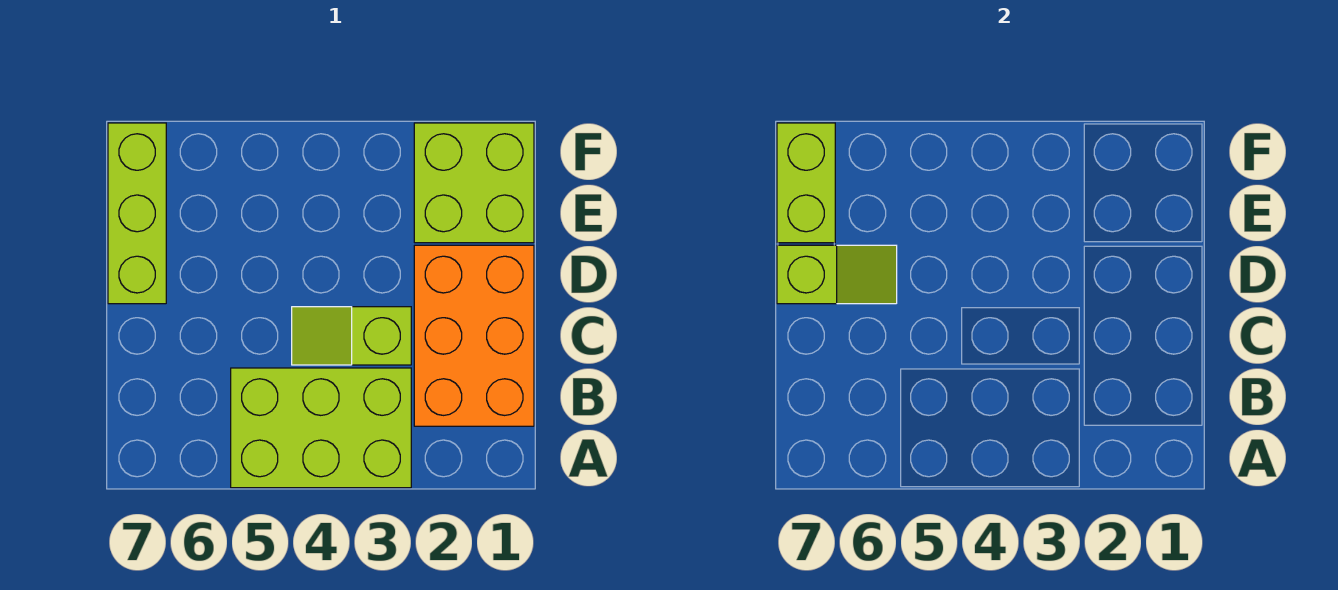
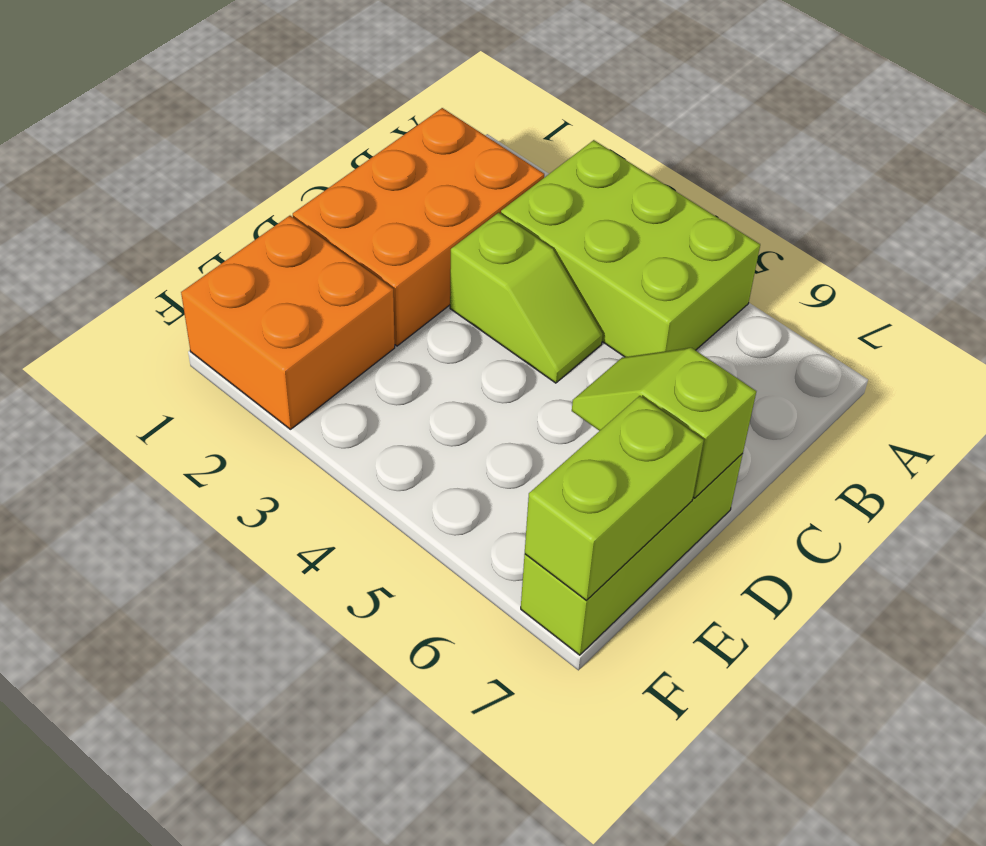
lime brick E1:F2 level 1 -> orange brick E1:F2 level 1

